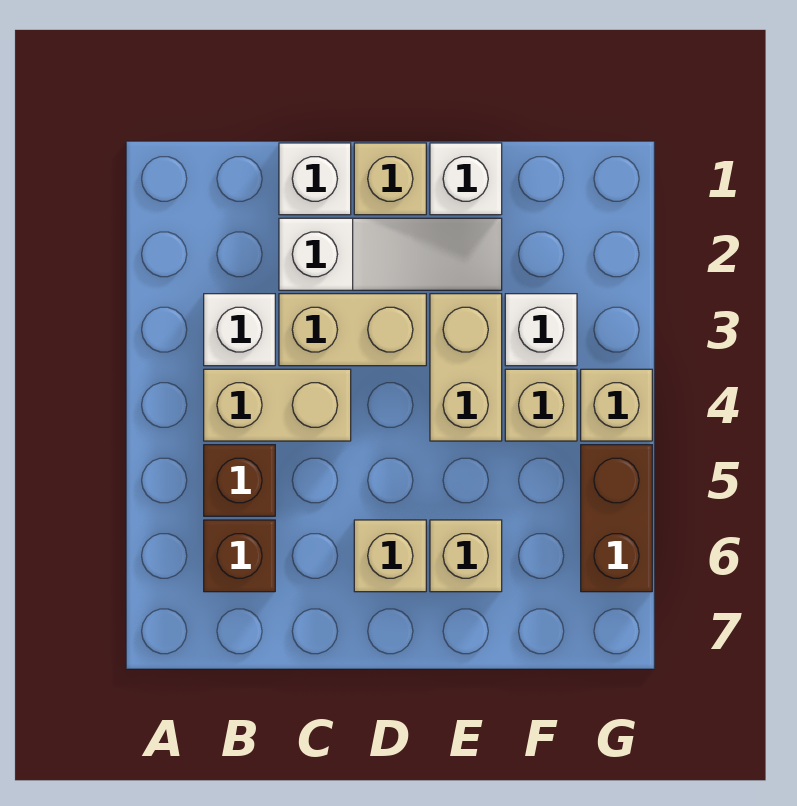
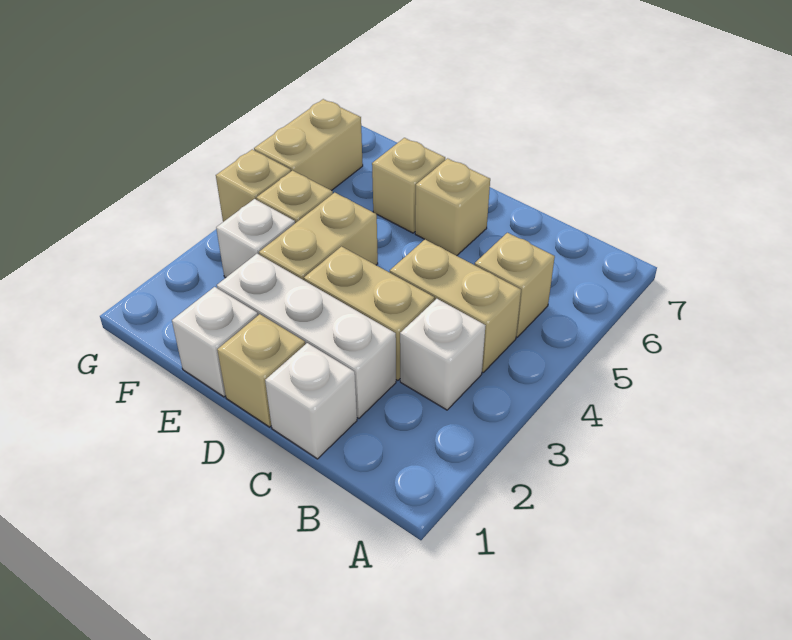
brown brick B5 level 1 -> tan brick B5 level 1
brown brick B6 level 1 -> none
white slope C2:E2 level 1 top C -> white brick C2:E2 level 1
brown brick G5:G6 level 1 -> tan brick G5:G6 level 1

